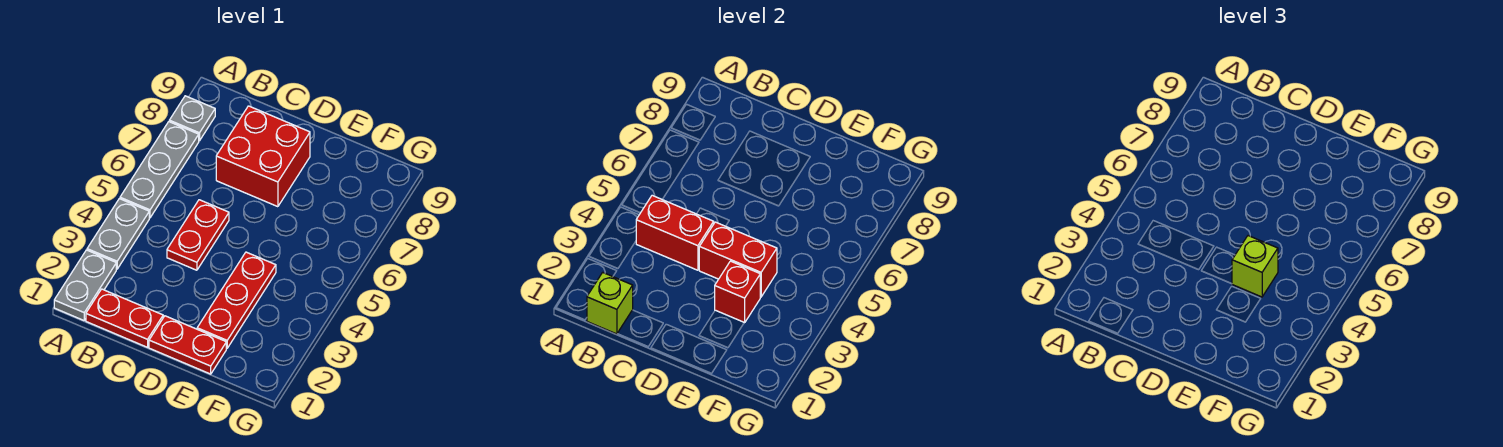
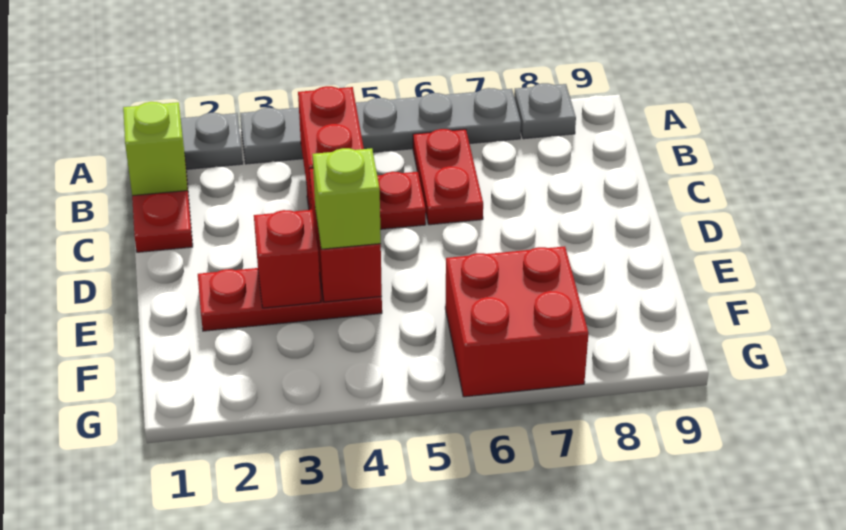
red brick C7:D8 level 1 -> red brick F6:G7 level 1
red plate D1:E1 level 1 -> red plate B6:C6 level 1

